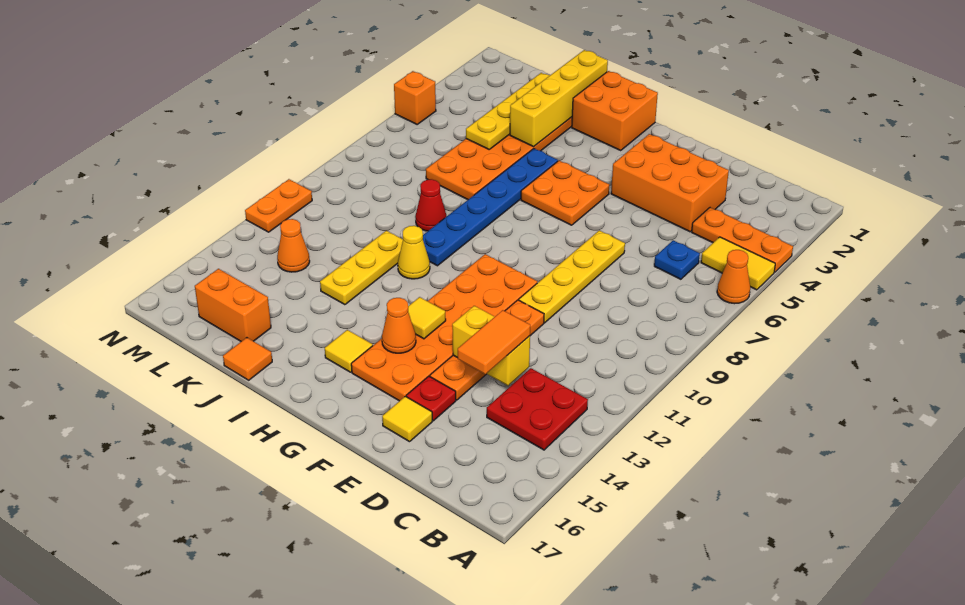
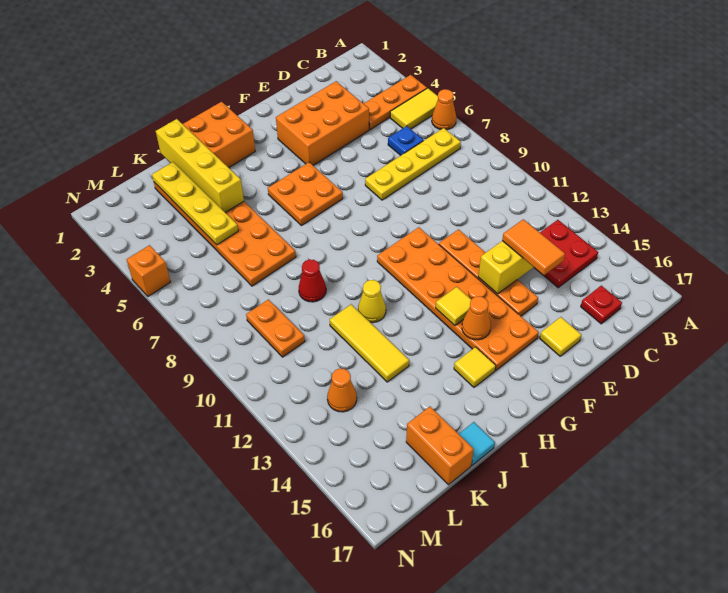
yellow plate E7:E10 level 1 -> yellow plate B7:E7 level 1
red plate E15 level 1 -> red plate C16 level 1
blue plate I5:I10 level 1 -> none
yellow plate J11:J13 level 1 -> yellow tile J11:J13 level 1
orange tile J17 level 1 -> cyan tile J17 level 1
orange brick K16:L16 level 1 -> orange brick K16:K17 level 1
orange plate N11:N12 level 1 -> orange plate L9:L10 level 1

